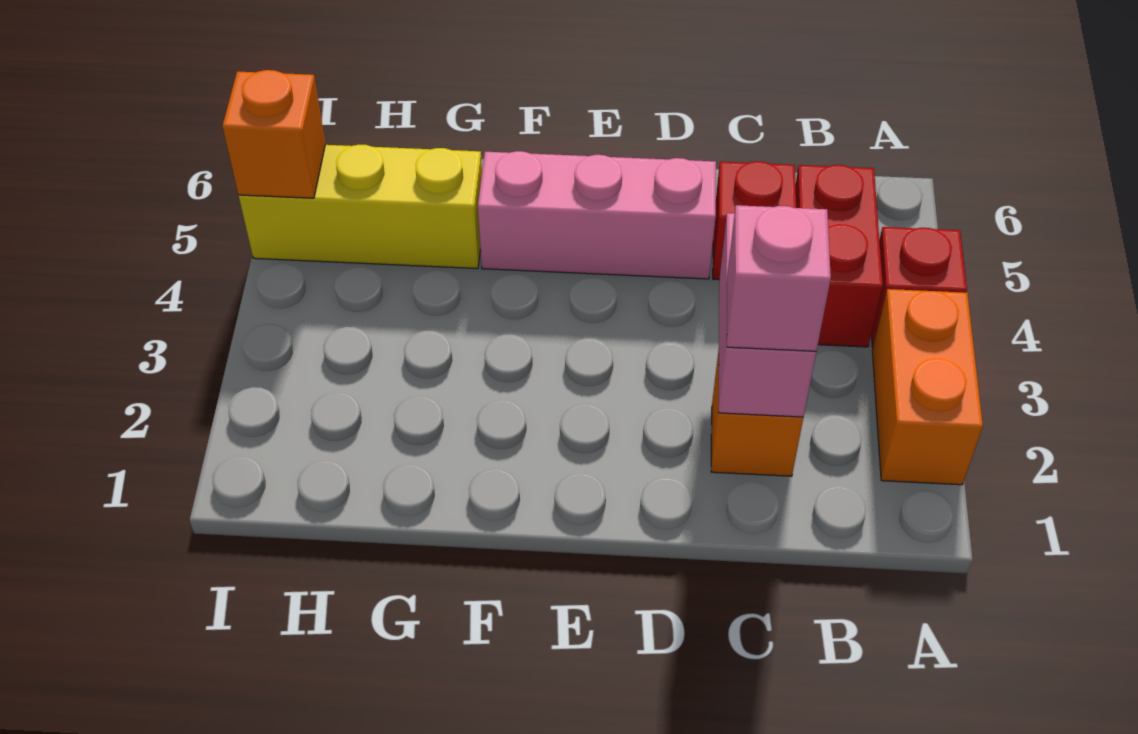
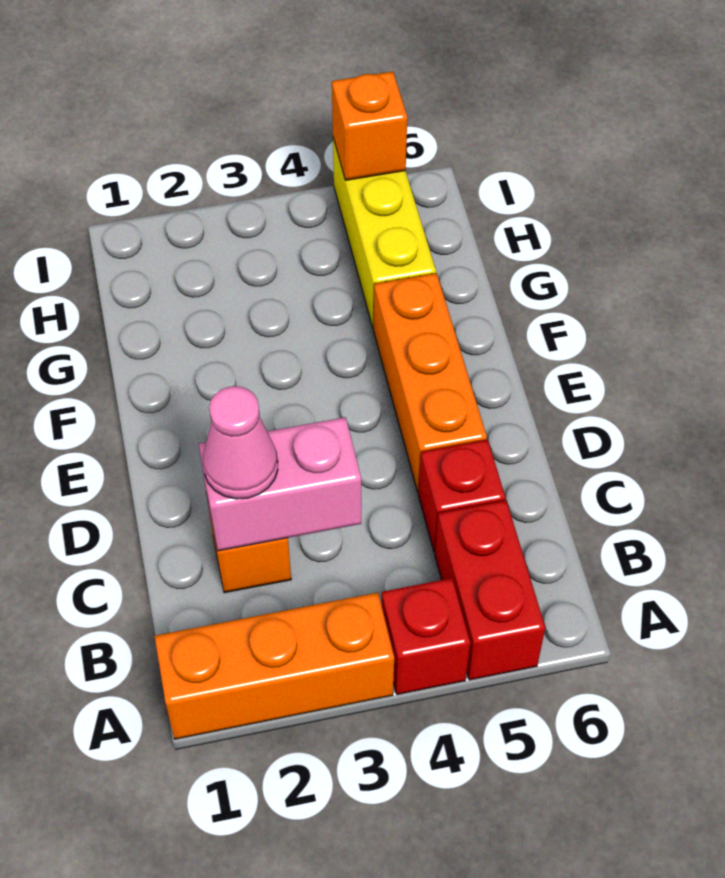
orange brick A2:A3 level 1 -> orange brick A1:A3 level 1
red brick B4:B5 level 1 -> red brick A5:B5 level 1
pink brick C2 level 3 -> pink cone C2 level 3
pink brick D5:F5 level 1 -> orange brick D5:F5 level 1

